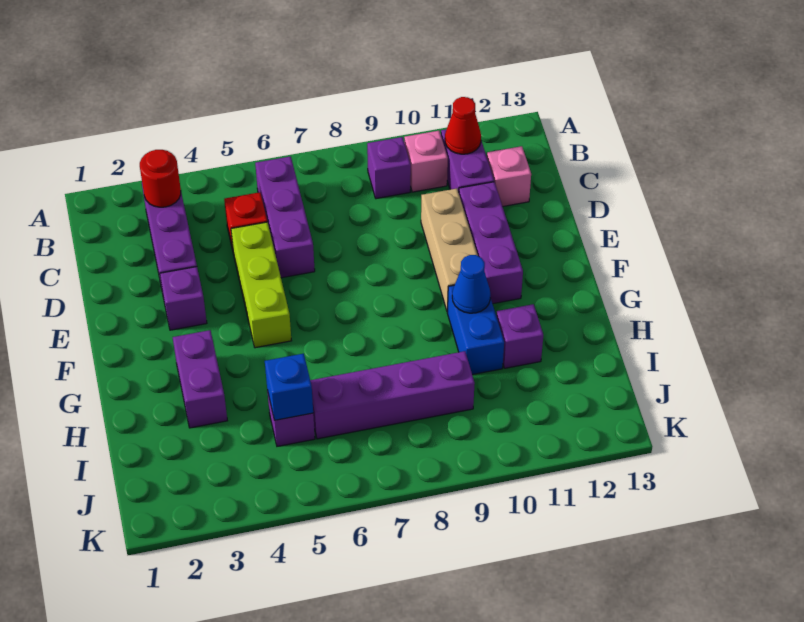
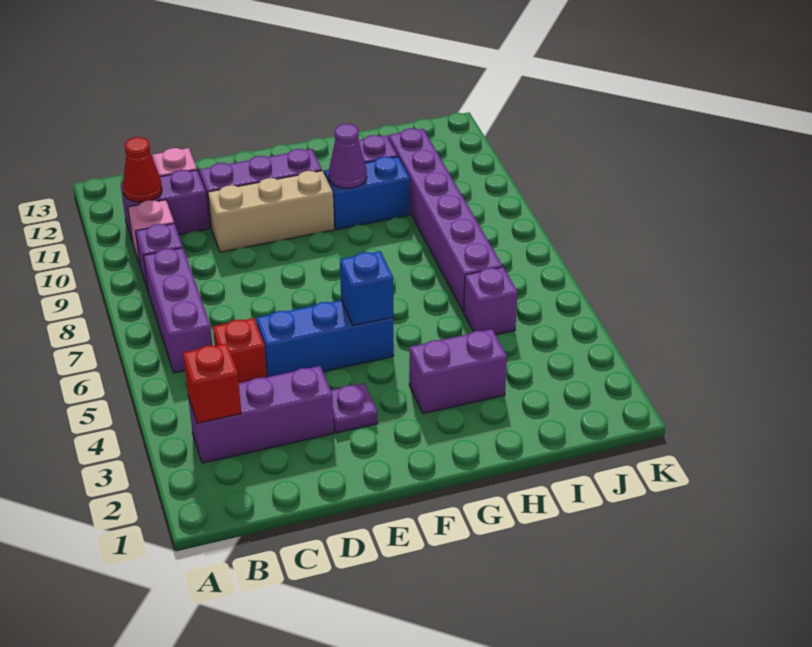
red round brick B3 level 2 -> red brick B3 level 2
purple brick B6:D6 level 1 -> purple brick B6:B8 level 1
lime brick D5:F5 level 1 -> blue brick D5:F5 level 1
purple brick E3 level 1 -> purple plate E3 level 1
blue cone G10 level 2 -> purple cone G10 level 2
blue brick I5 level 2 -> blue brick F5 level 2
purple brick I6:I9 level 1 -> purple brick I6:I11 level 1

